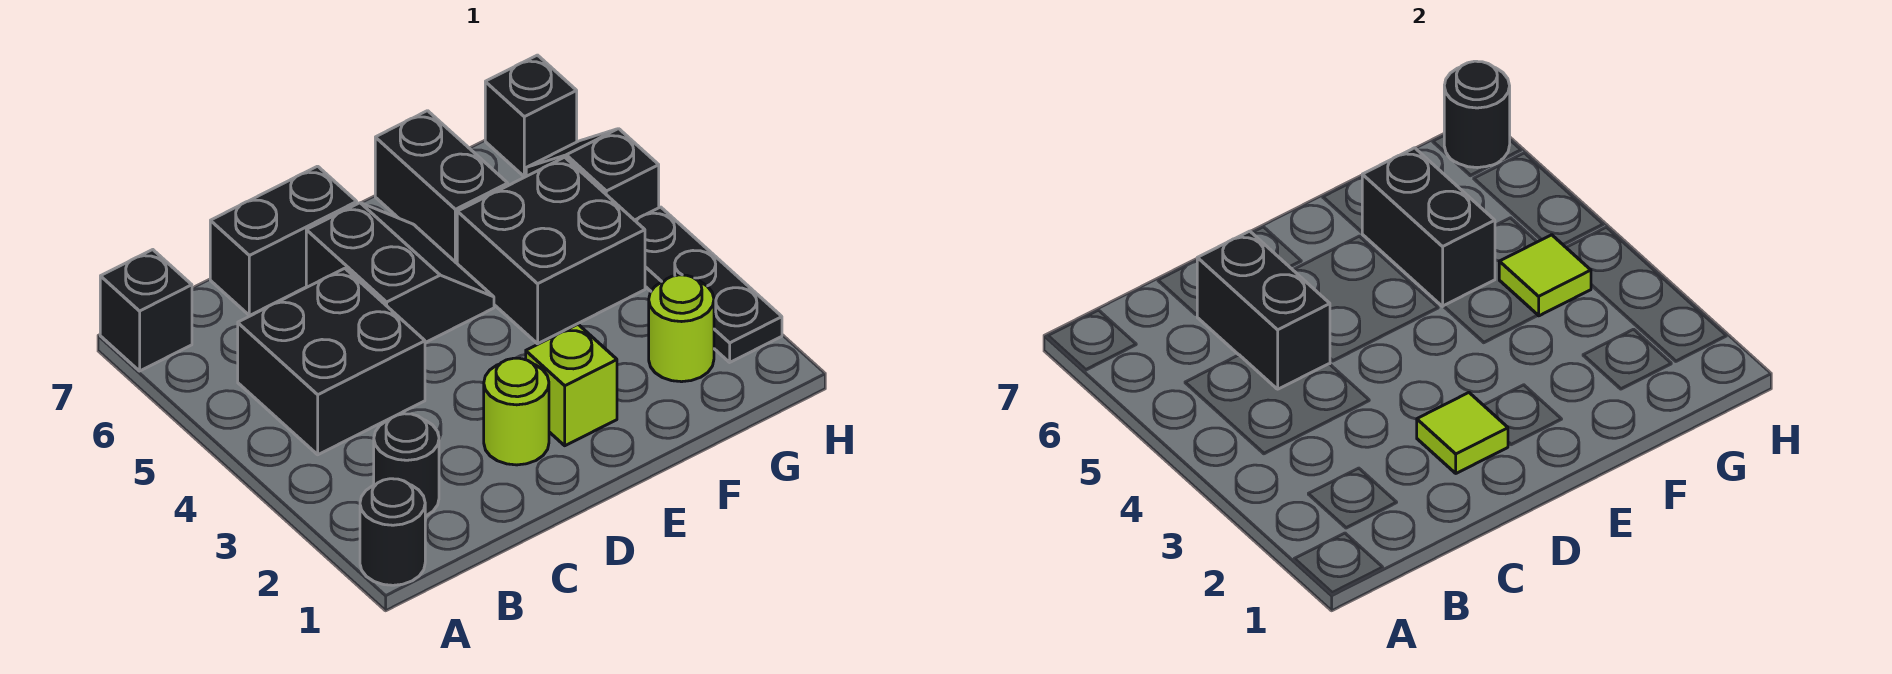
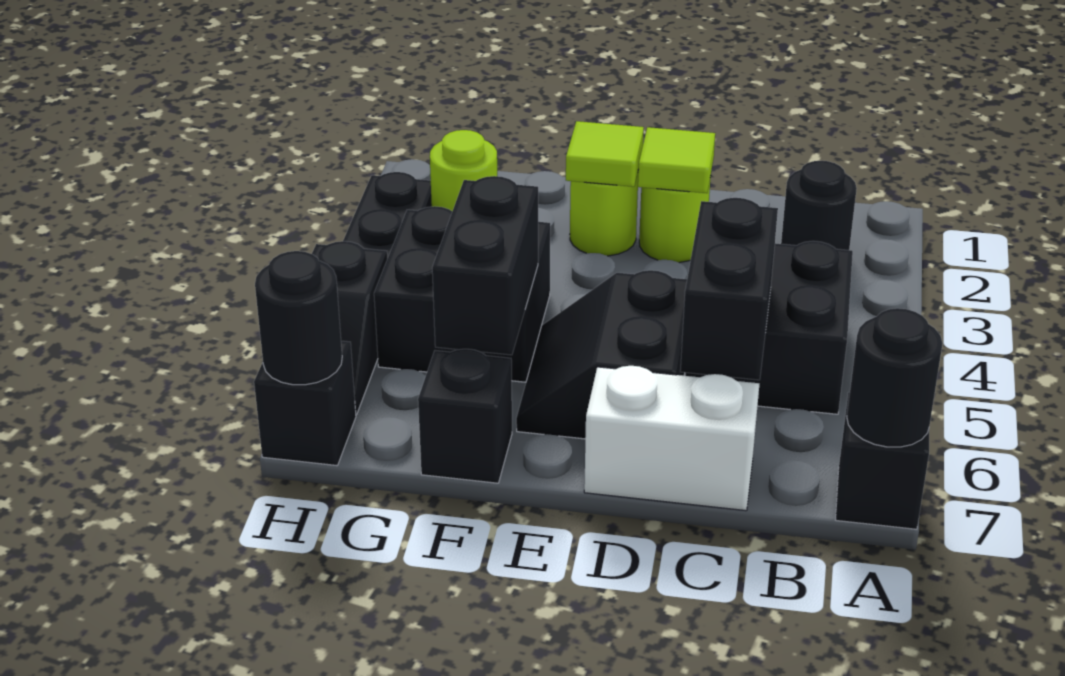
black round brick A1 level 1 -> black round brick A7 level 2
black brick C7:D7 level 1 -> white brick C7:D7 level 1
lime brick E2 level 1 -> lime round brick E2 level 1
black brick F6:F7 level 1 -> black brick F7 level 1
lime tile G4 level 2 -> lime tile E2 level 2

